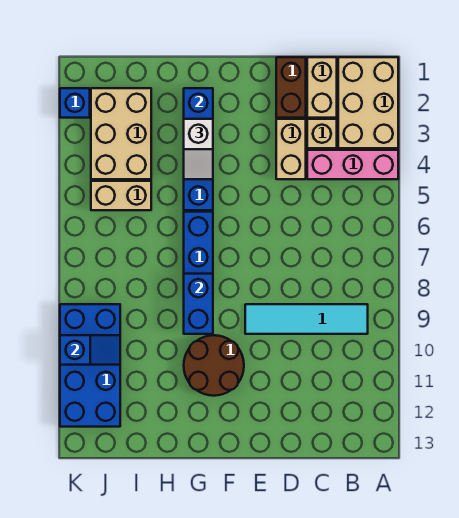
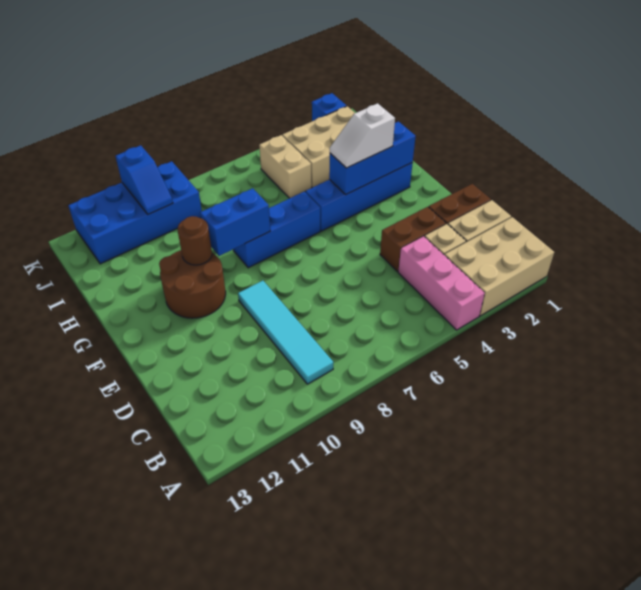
tan brick D3:D4 level 1 -> brown brick D3:D4 level 1
none -> brown round brick G10 level 2

